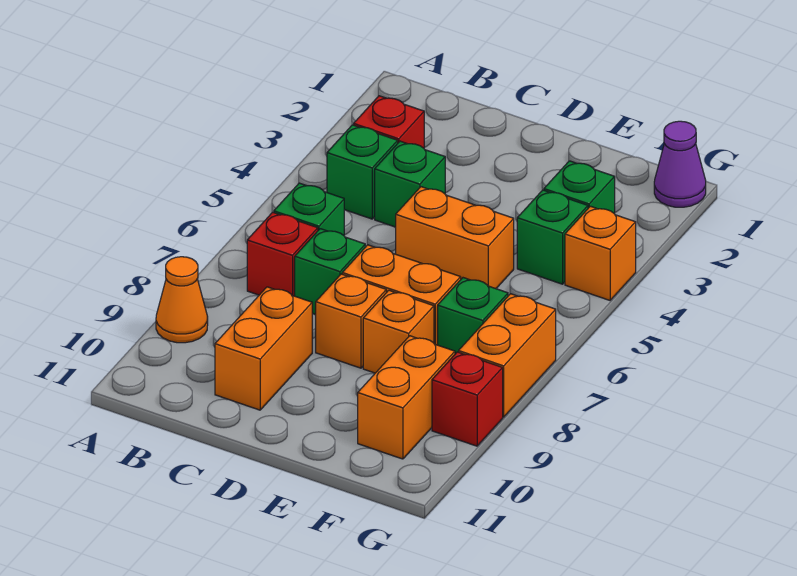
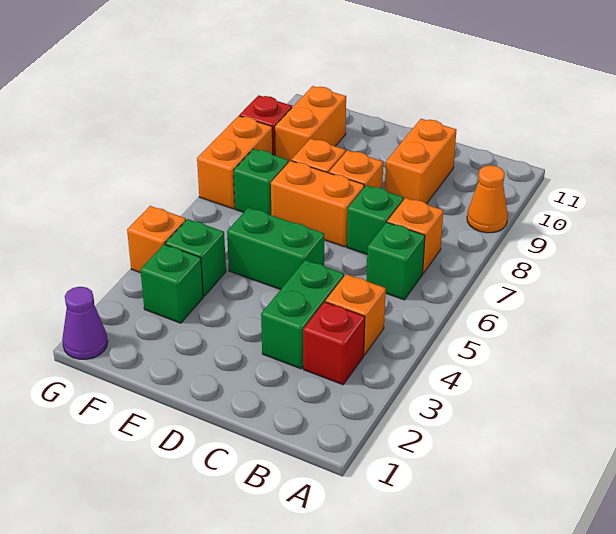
green brick B4 level 1 -> orange brick B4 level 1
red brick B7 level 1 -> orange brick B7 level 1
green brick C4 level 1 -> green brick C3:C4 level 1
orange brick D5:E5 level 1 -> green brick D5:E5 level 1

